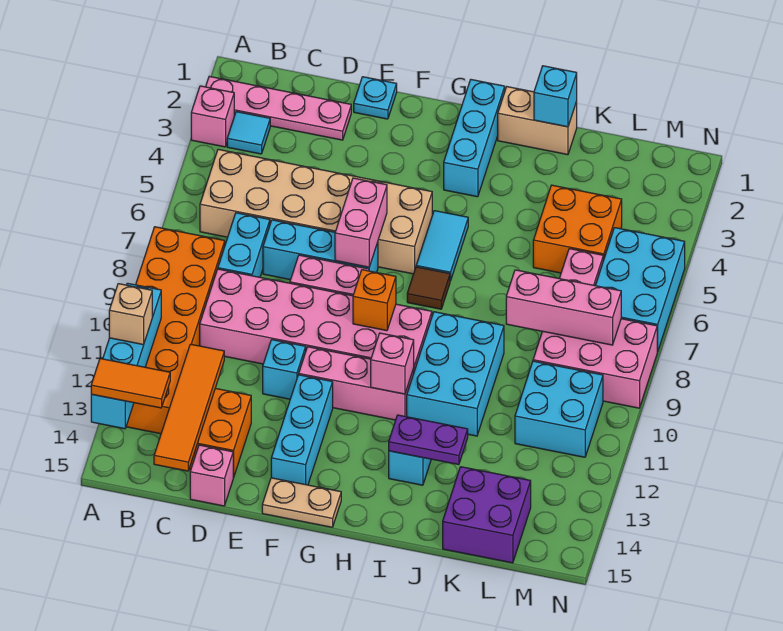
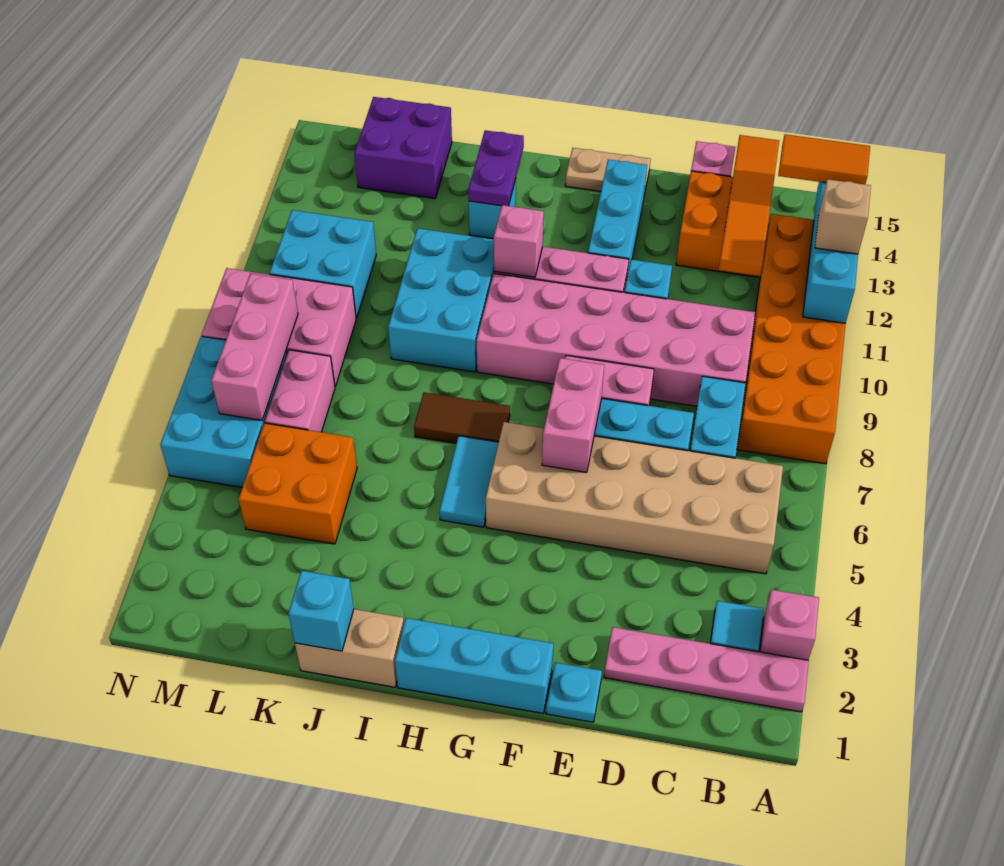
orange brick G9 level 2 -> none
cyan brick H1:H3 level 1 -> cyan brick F1:H1 level 1
brown tile H7 level 1 -> brown tile H7:I7 level 1
purple plate I13:J13 level 2 -> purple plate I13:I14 level 2
pink brick K8:M8 level 2 -> pink brick M6:M8 level 2

